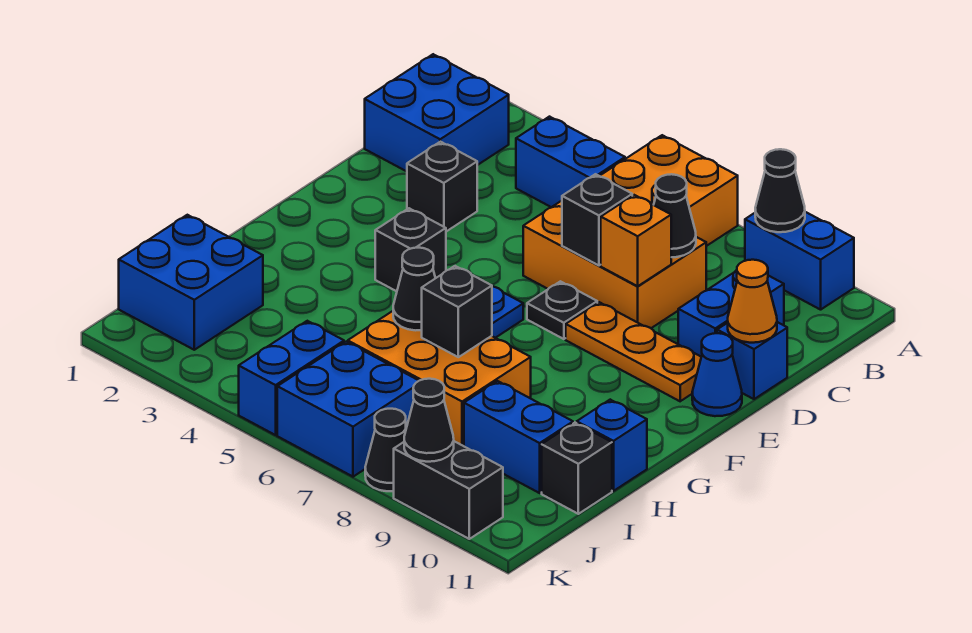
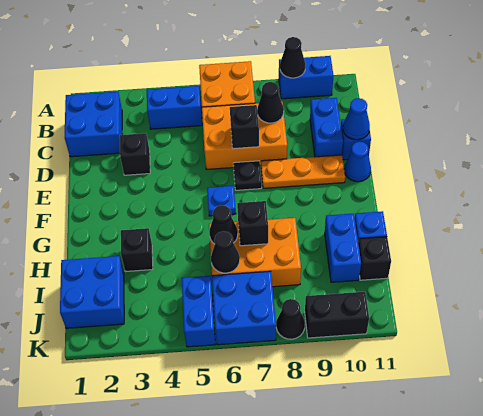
orange brick D8 level 2 -> none
orange cone D11 level 2 -> blue cone D11 level 2
black brick F4 level 1 -> black brick H3 level 1
blue brick I9:I10 level 1 -> blue brick H10:I10 level 1
black cone K9 level 2 -> black cone I6 level 2

